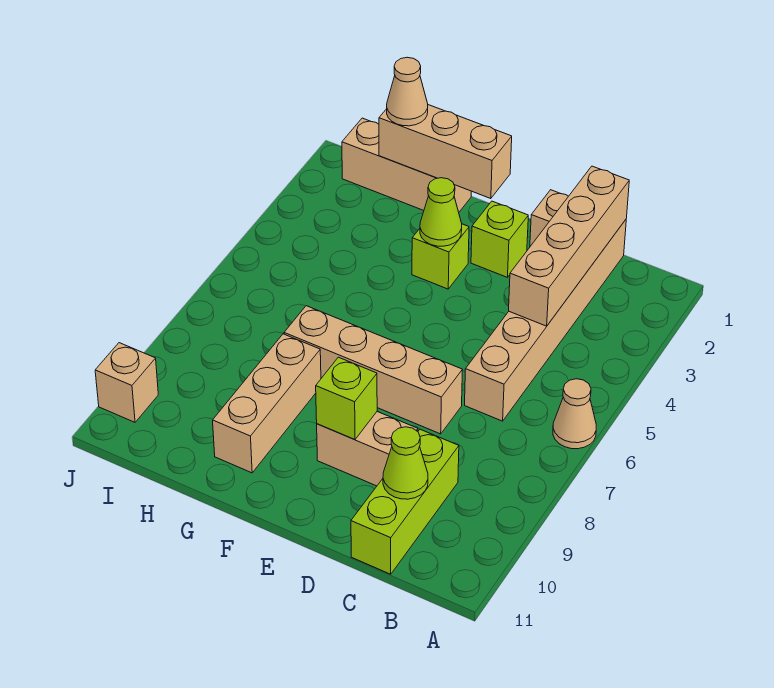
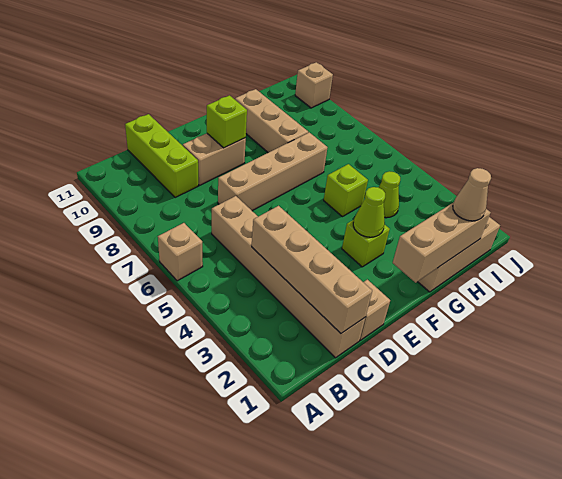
tan cone A6 level 1 -> tan brick A6 level 1
lime cone C10 level 2 -> lime cone H4 level 1
lime brick E2 level 1 -> lime brick G5 level 1

